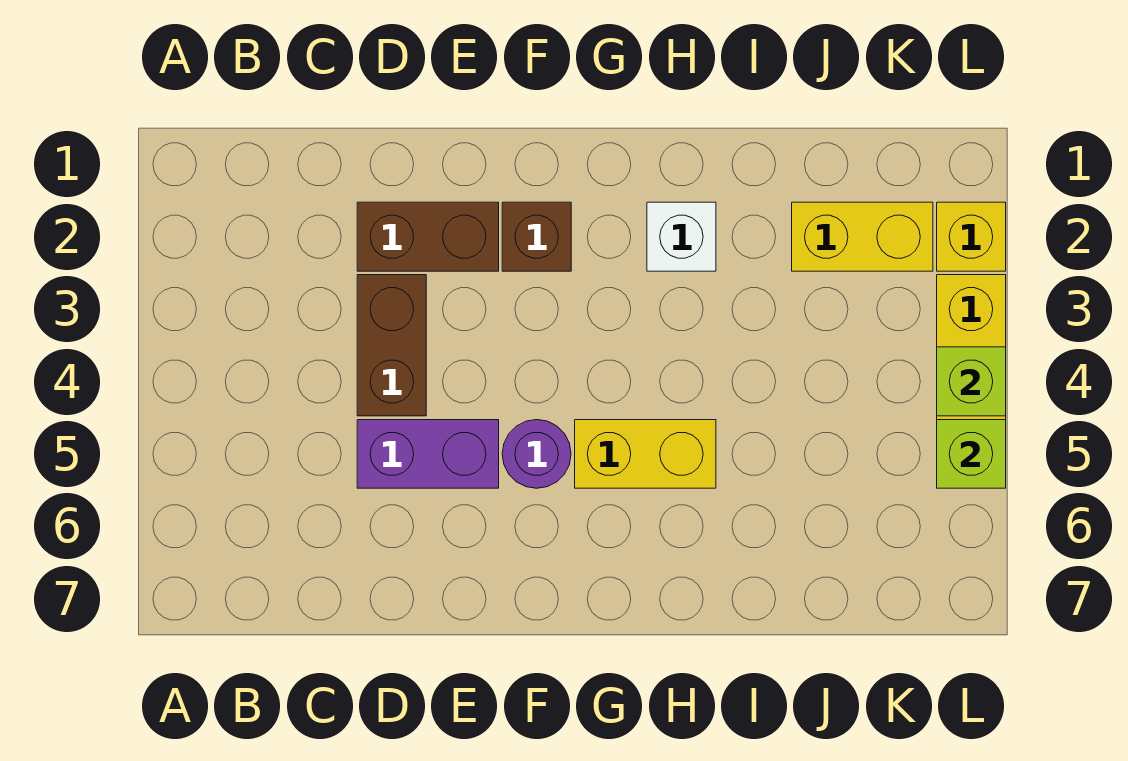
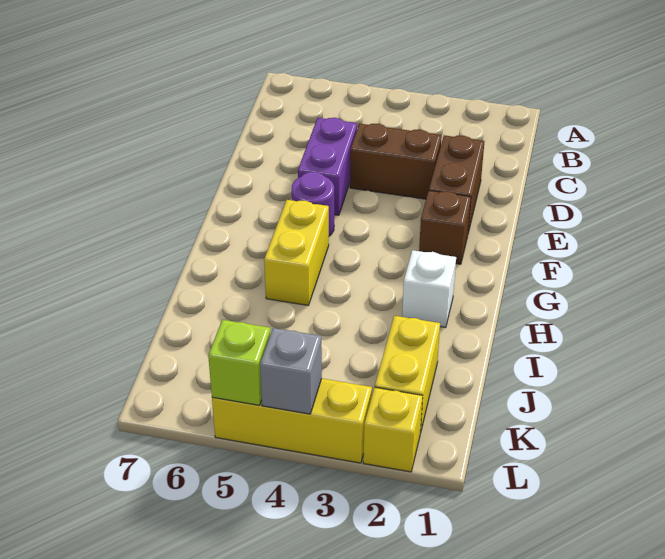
lime brick L4 level 2 -> grey brick L4 level 2

